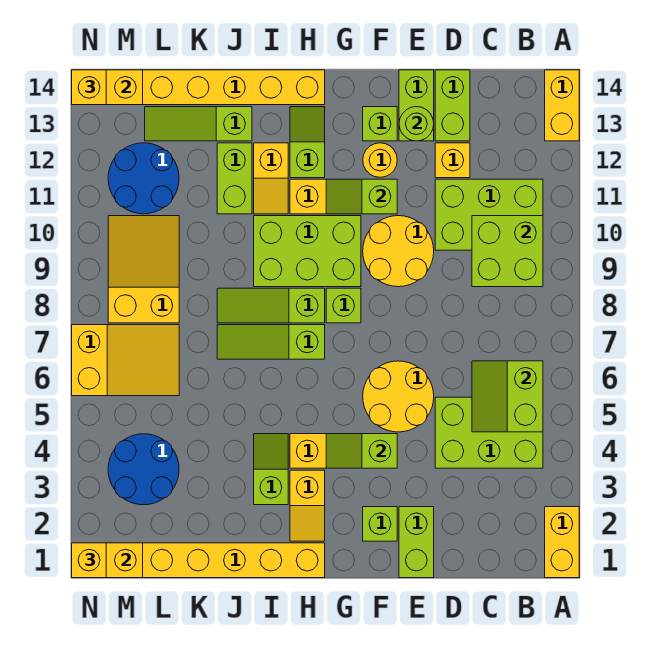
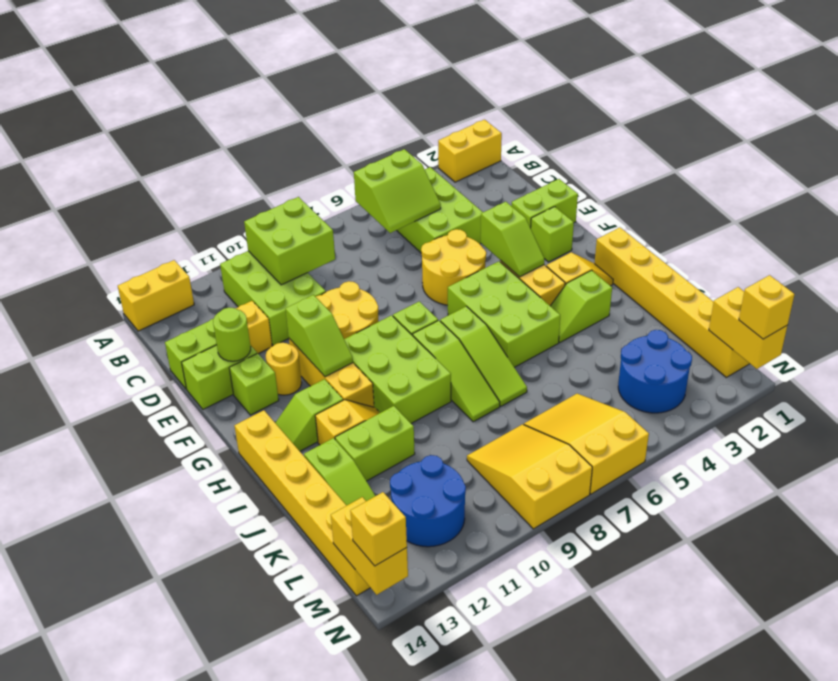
none -> lime brick G5:I6 level 1
yellow slope L8:M10 level 1 top 8 -> yellow slope L8:N9 level 1 top N

